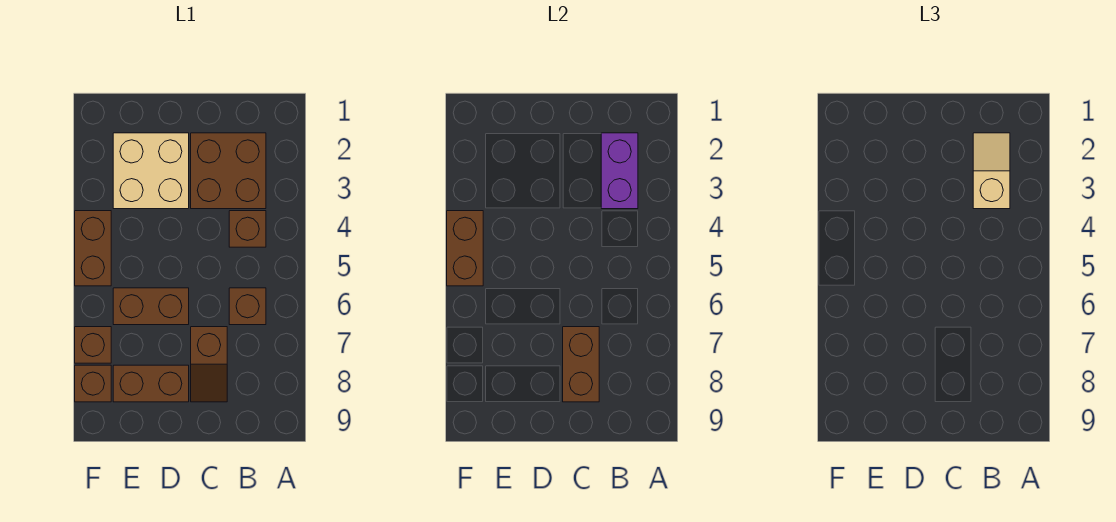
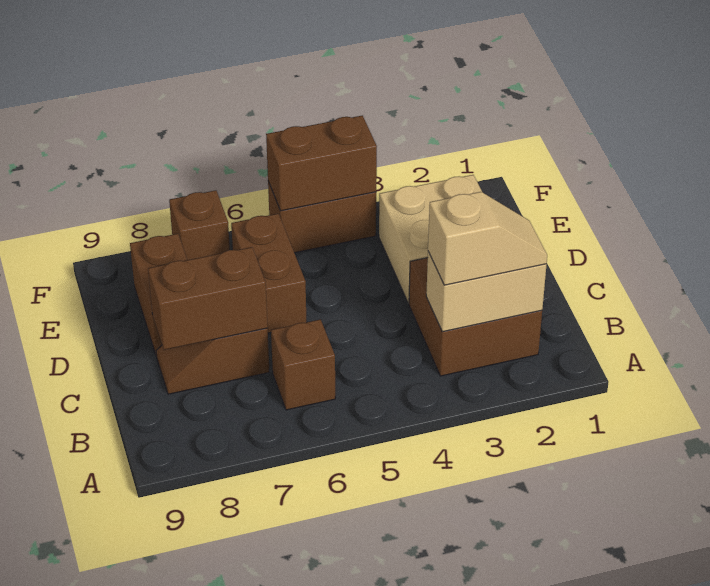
purple brick B2:B3 level 2 -> tan brick B2:B3 level 2
brown brick B4 level 1 -> none
brown brick F8 level 1 -> none

